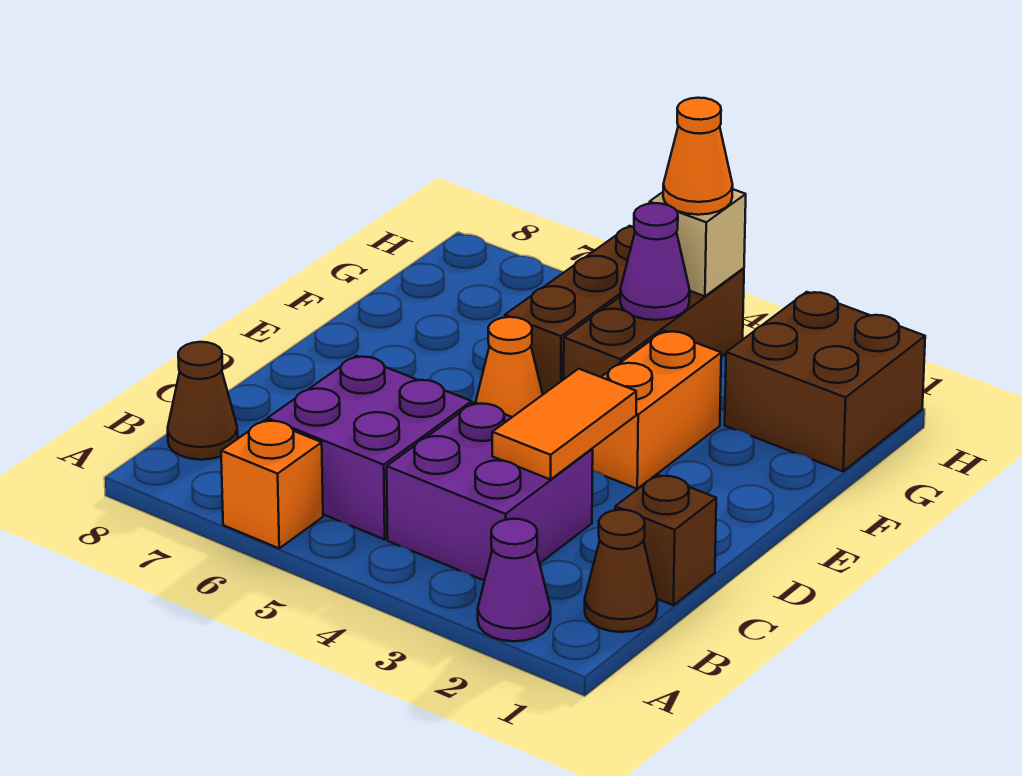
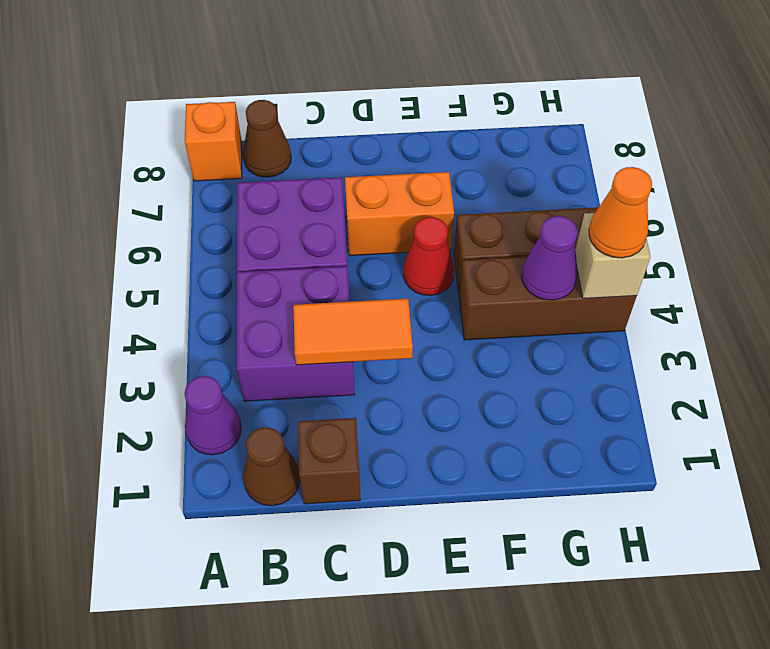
orange brick A6 level 1 -> orange brick A8 level 1
orange brick E3:F3 level 1 -> orange brick D6:E6 level 1
orange cone E5 level 1 -> red cone E5 level 1
brown brick G1:H2 level 1 -> none

